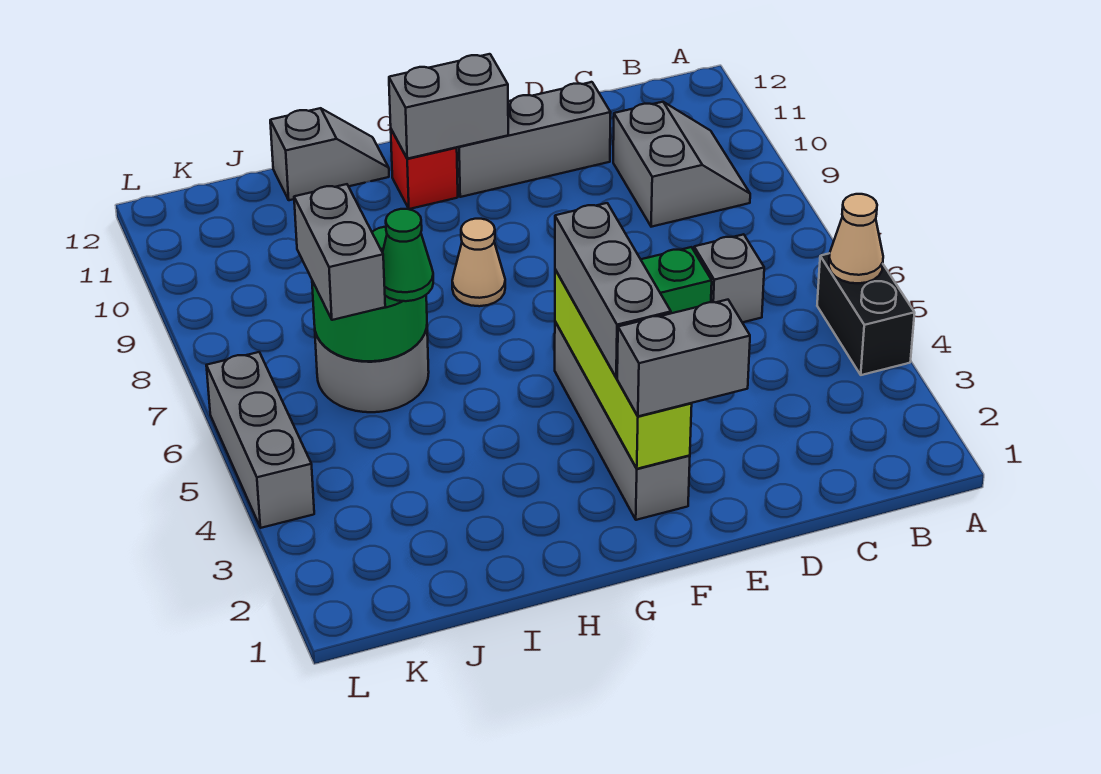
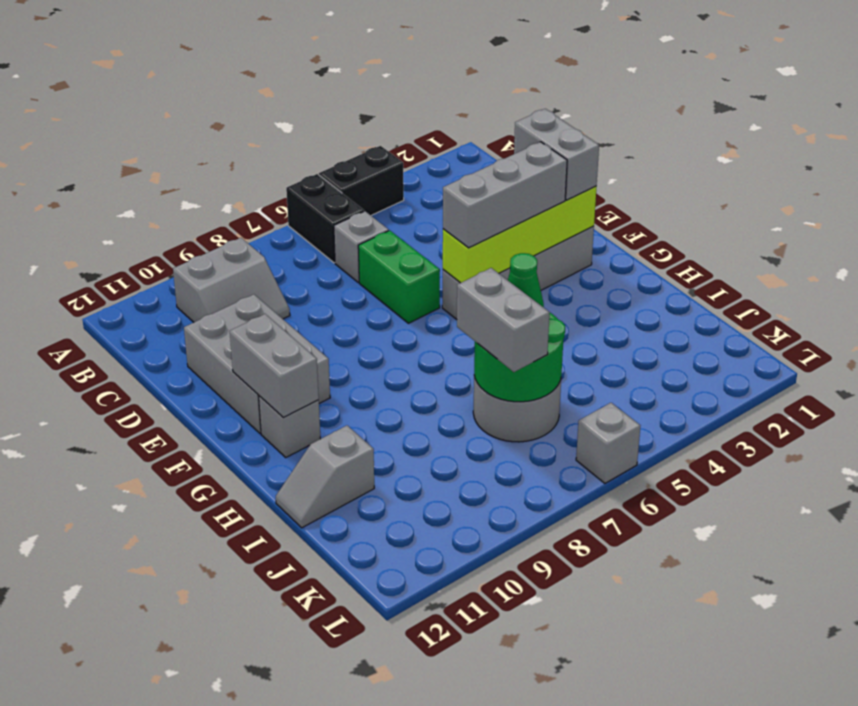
tan cone A5 level 2 -> none
none -> black brick A6:B6 level 1
grey slope B9:C10 level 1 top C -> grey slope B9:C10 level 1 top B
grey brick D11:F11 level 1 -> grey brick D10:F11 level 1
tan cone G8 level 1 -> none
red brick G11 level 1 -> grey brick G11 level 1
grey slope H12:I12 level 1 top I -> grey slope I11:I12 level 1 top 11
grey brick J6:J7 level 3 -> grey brick I7:J7 level 3
grey brick L4:L6 level 1 -> grey brick L6 level 1

